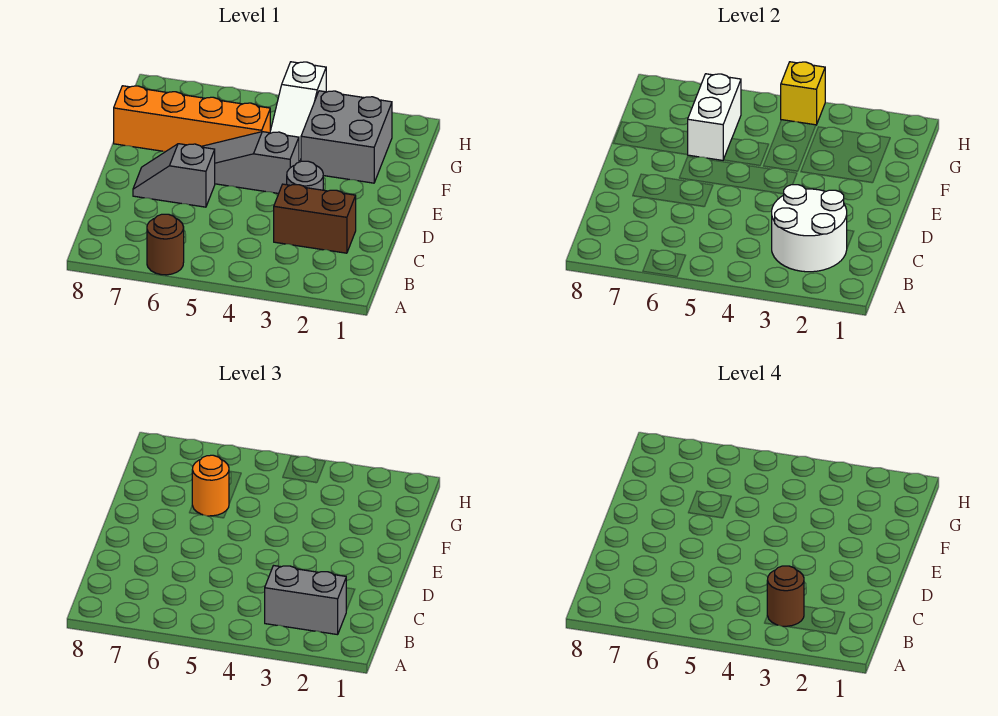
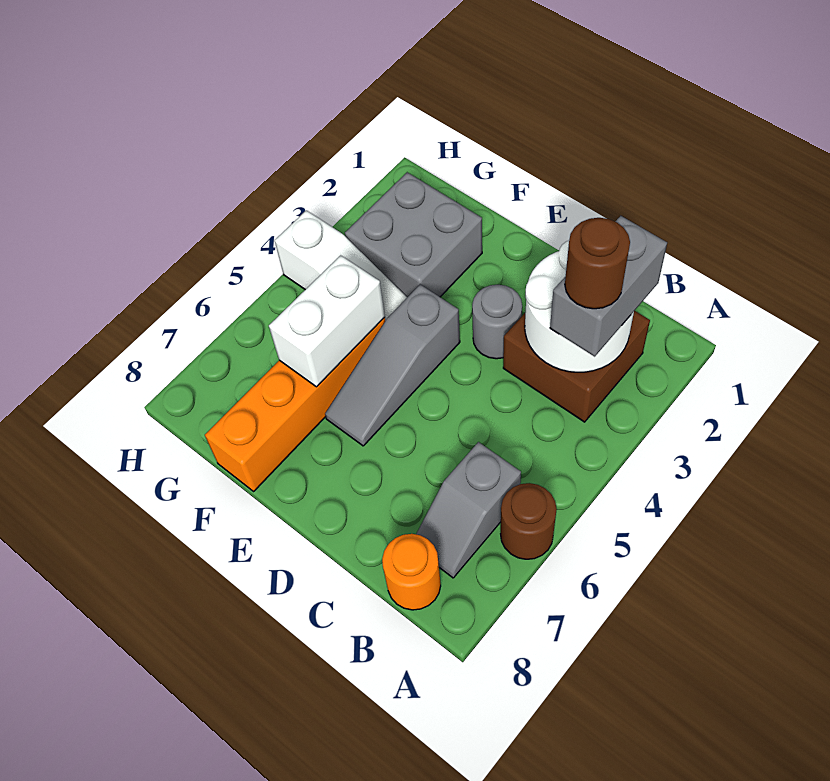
brown brick C2:C3 level 1 -> brown brick B2:C3 level 1
grey slope D6:D7 level 1 top 6 -> grey slope B6:B7 level 1 top 6
white brick F6:G6 level 2 -> white brick F5:F6 level 2
orange round brick F6 level 3 -> orange round brick B8 level 1
yellow brick H4 level 2 -> none

